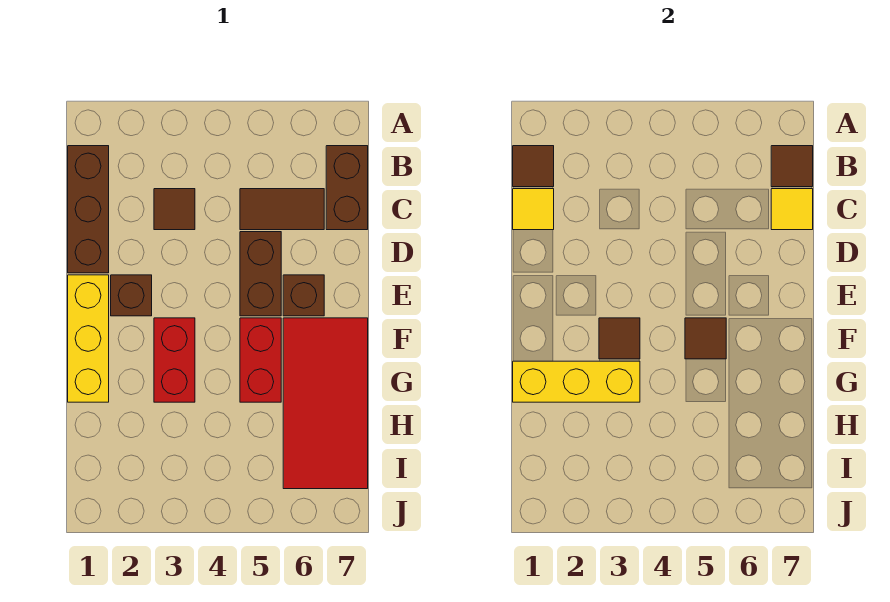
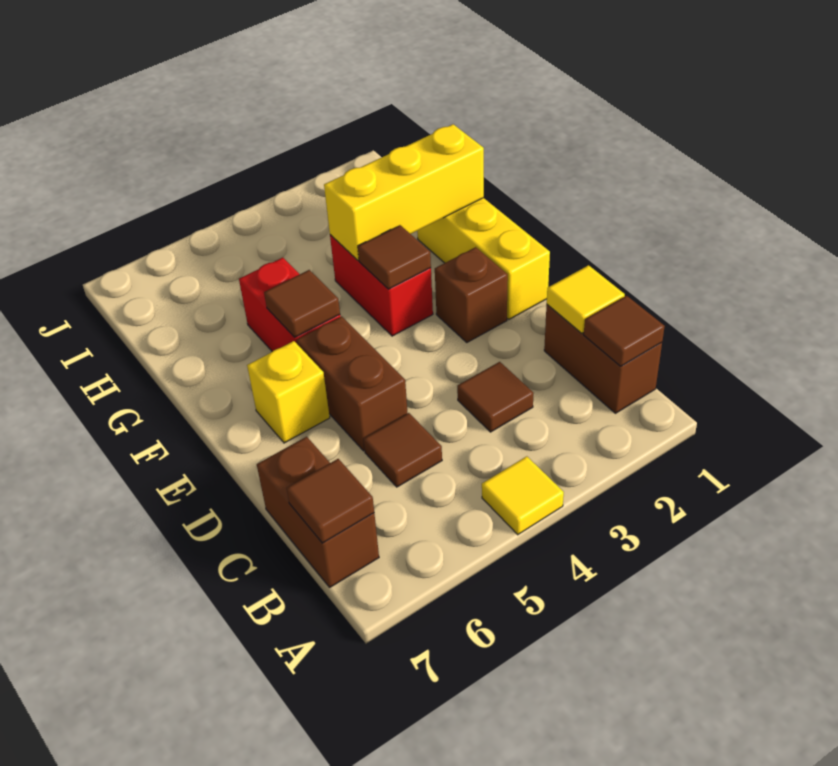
brown brick B1:D1 level 1 -> brown brick B1:C1 level 1
brown tile C5:C6 level 1 -> brown tile C5 level 1
yellow tile C7 level 2 -> yellow tile A4 level 1
brown brick E6 level 1 -> yellow brick E6 level 1
red tile F6:I7 level 1 -> none

